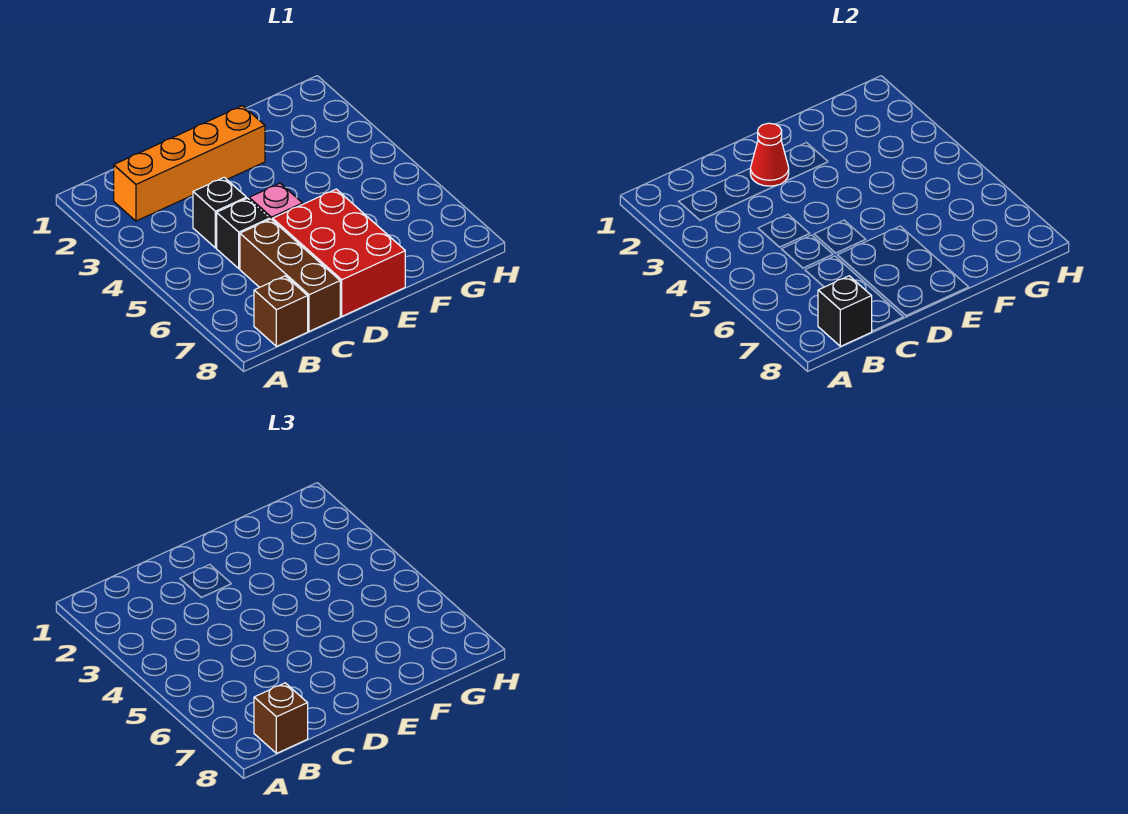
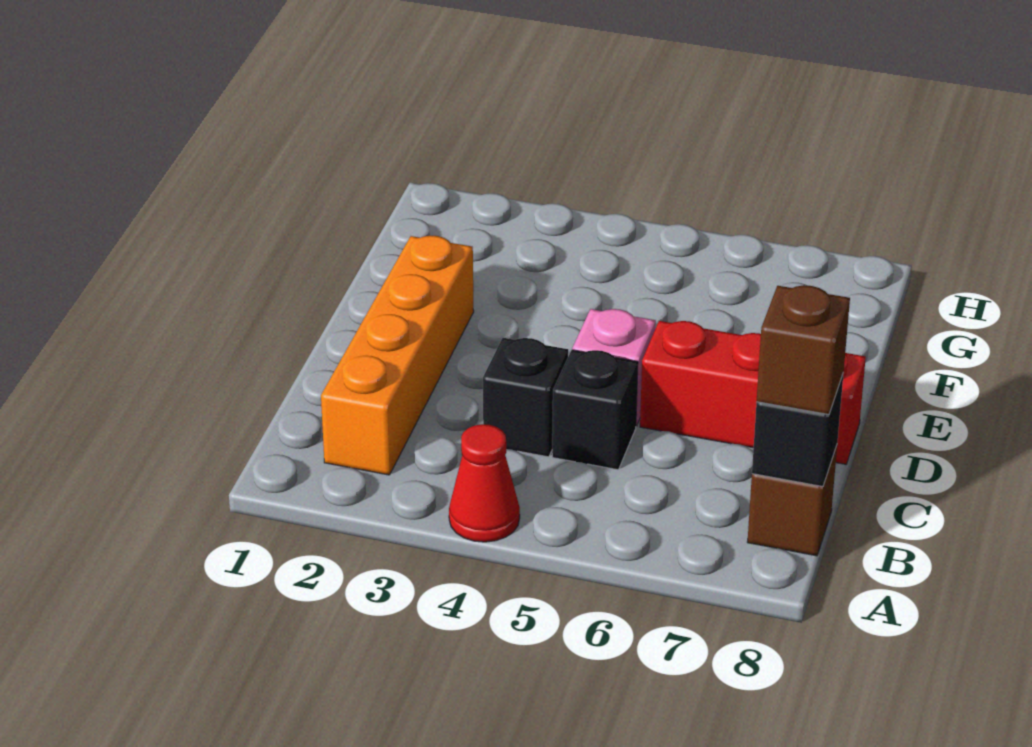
brown brick C6:C8 level 1 -> none
red cone D2 level 2 -> red cone A4 level 1
red brick D6:E8 level 1 -> red brick D6:D8 level 1

